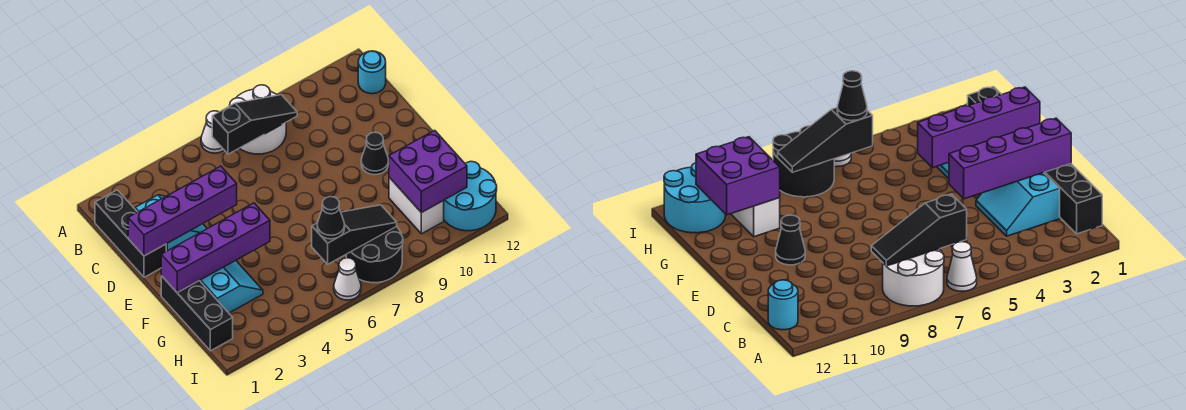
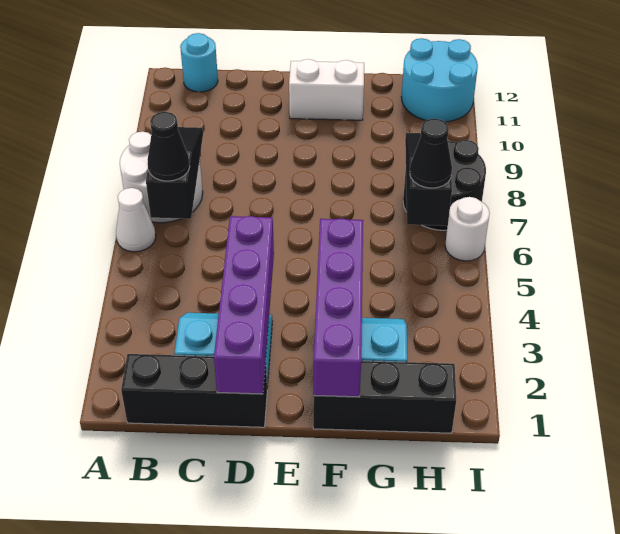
black cone E10 level 1 -> black cone B6 level 3
white brick G10:H10 level 1 -> white brick E11:F11 level 1
purple brick G10:H11 level 2 -> none
white cone I6 level 1 -> white round brick I6 level 1

